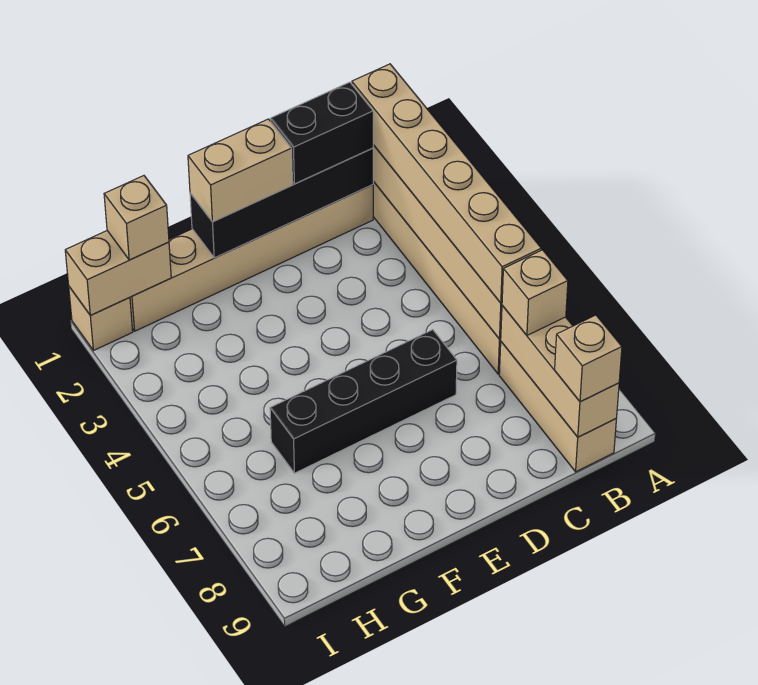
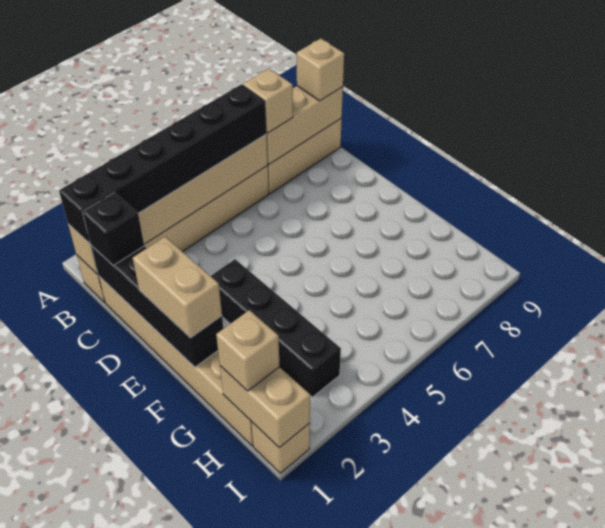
tan brick B1:B6 level 3 -> black brick B1:B6 level 3
black brick C1:D1 level 3 -> black brick C1 level 3
black brick D6:G6 level 1 -> black brick E3:H3 level 1

